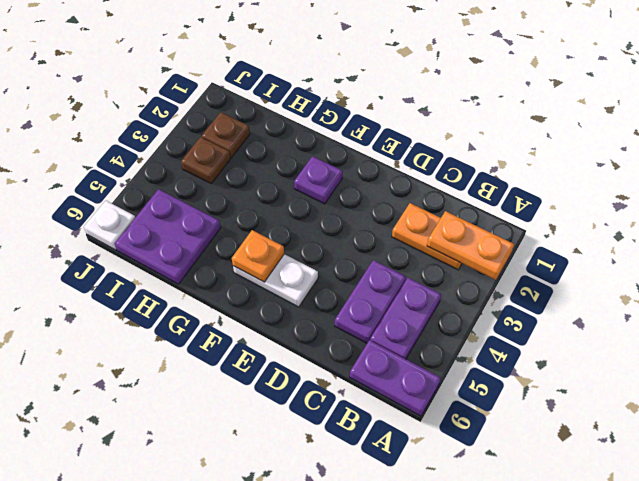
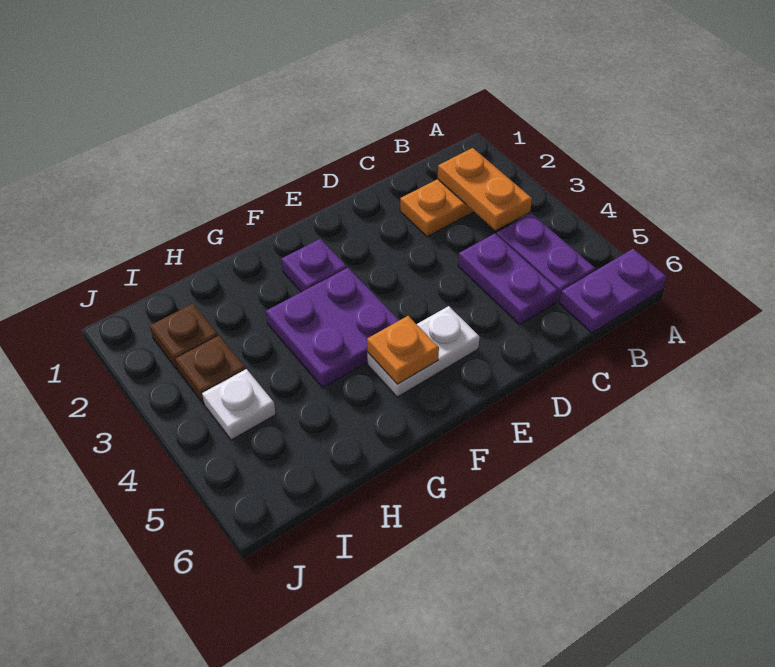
orange plate A2:B2 level 2 -> orange plate B2:B3 level 2
purple plate H5:I6 level 1 -> purple plate F3:G4 level 1
white plate J6 level 1 -> white plate I4 level 1

